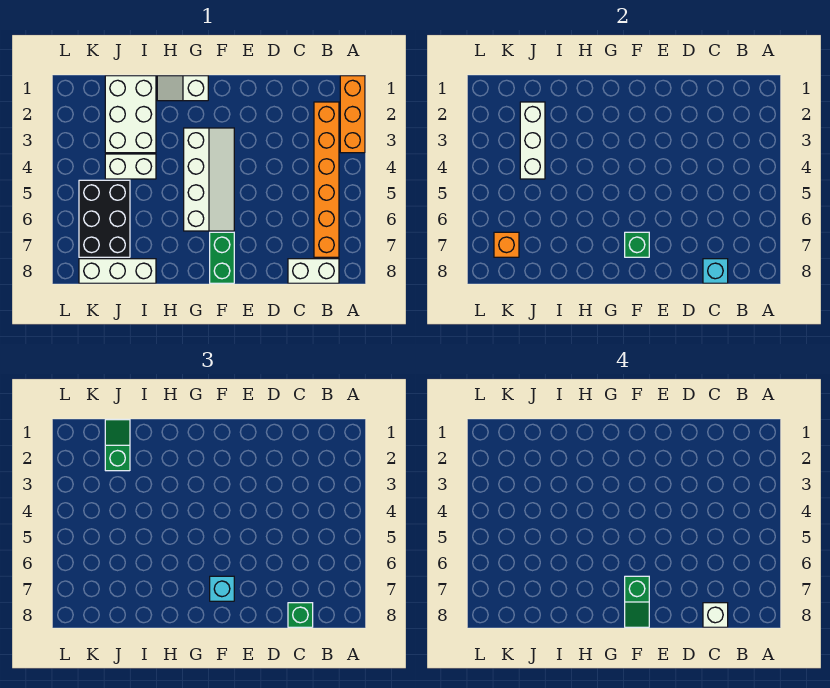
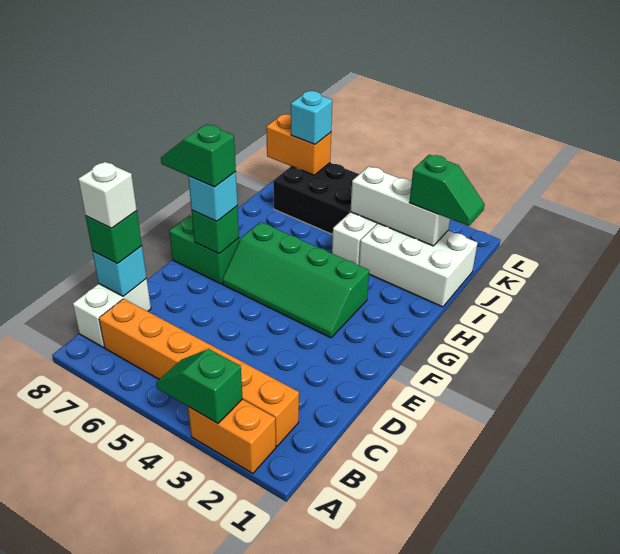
orange brick A1:A3 level 1 -> orange brick A2:A3 level 1
none -> green slope A3:A4 level 2 top 3
white slope F3:G6 level 1 top G -> green slope F3:G6 level 1 top G
white slope G1:H1 level 1 top G -> none
white brick I8:K8 level 1 -> none
orange brick K7 level 2 -> orange brick K7:K8 level 2
none -> cyan brick K7 level 3

